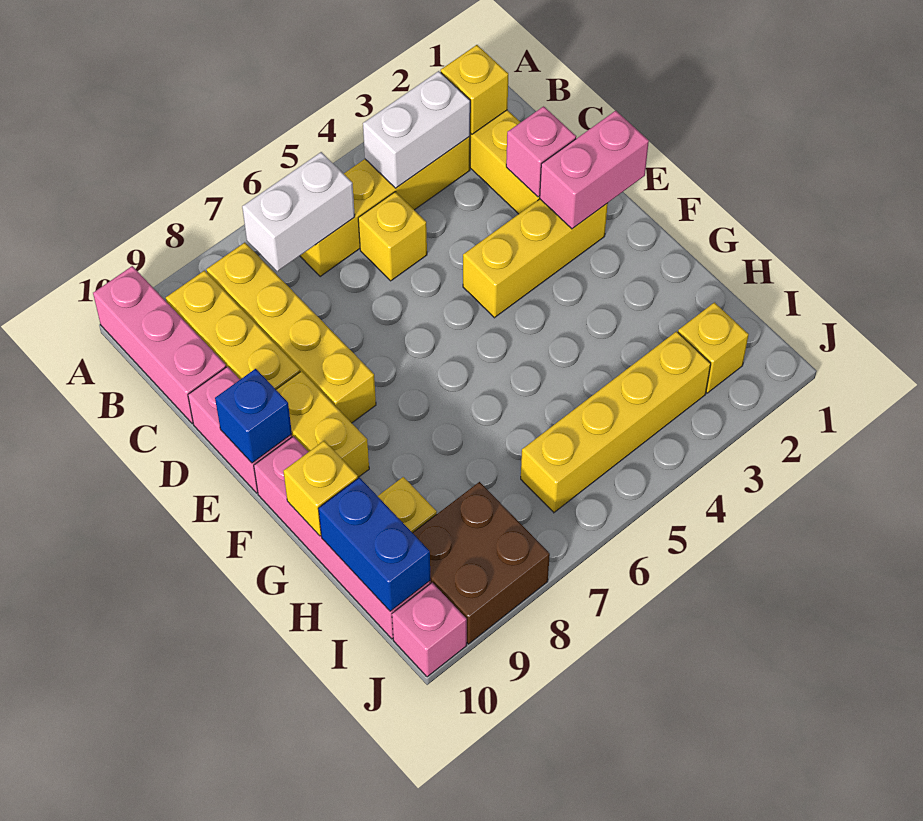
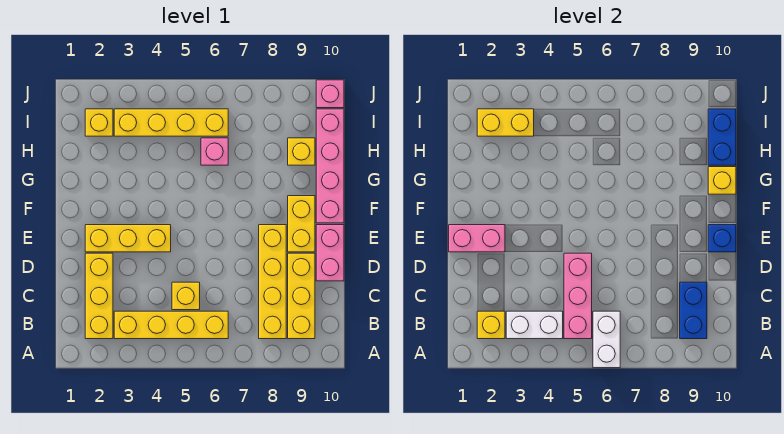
pink brick A10:C10 level 1 -> pink brick B5:D5 level 2
white brick B6:B7 level 2 -> white brick A6:B6 level 2
none -> blue brick B9:C9 level 2
pink brick D2 level 2 -> pink brick H6 level 1
none -> yellow brick I2:I3 level 2
brown brick I8:J9 level 1 -> none

